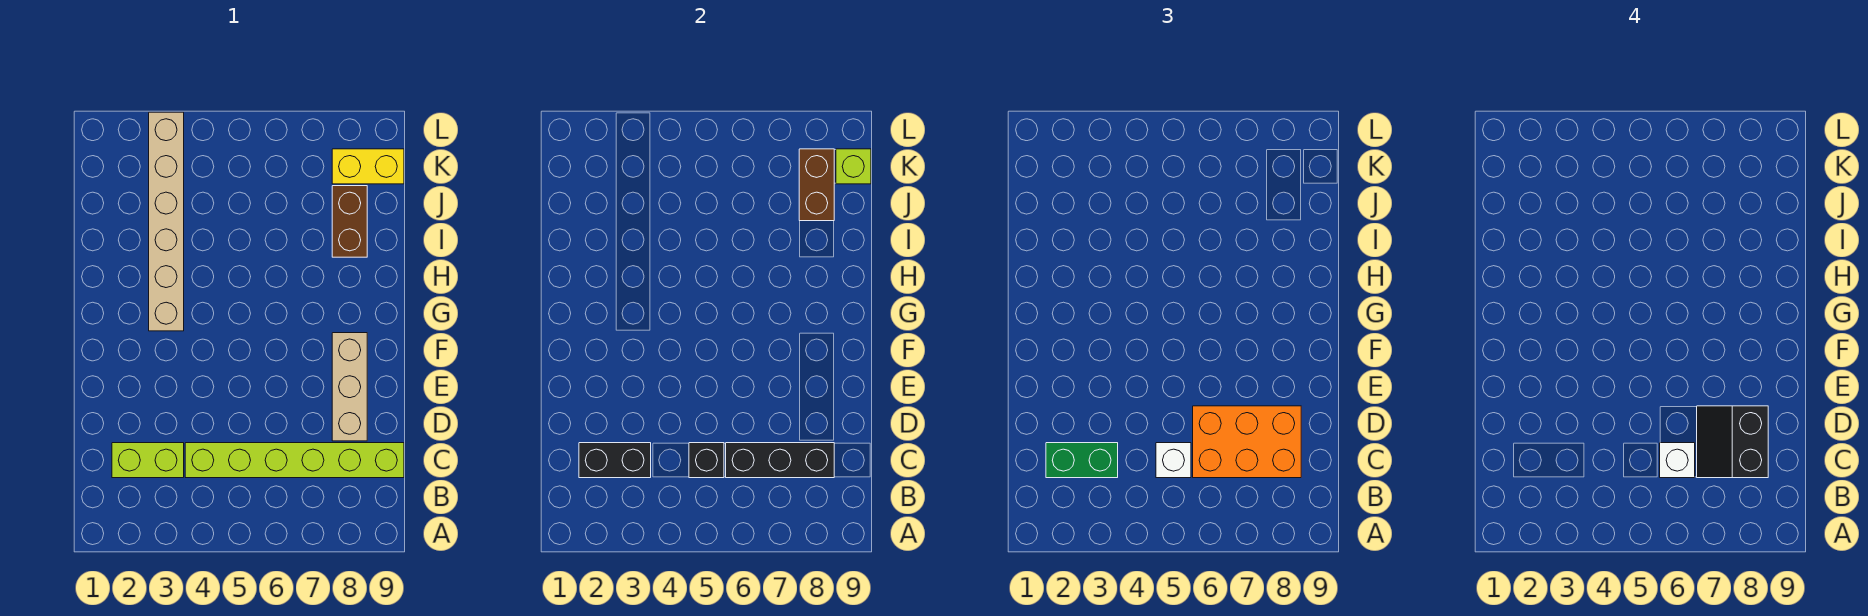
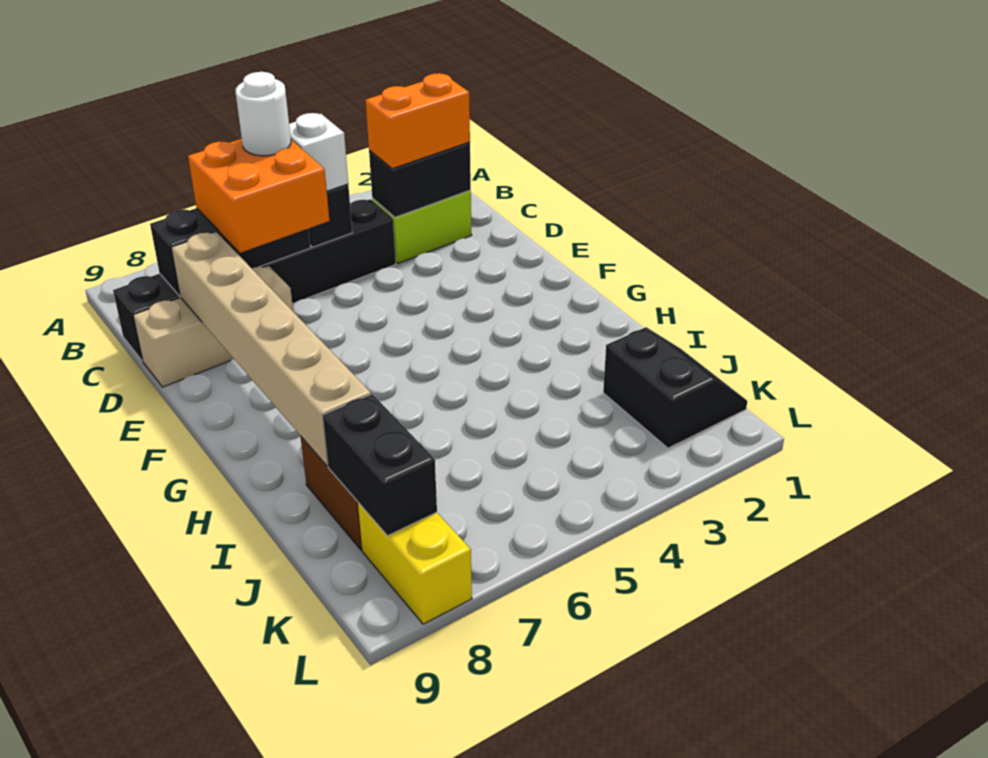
green brick C2:C3 level 3 -> orange brick C2:C3 level 3
lime brick C4:C9 level 1 -> black brick C4:C9 level 1
orange brick C6:D8 level 3 -> orange brick C6:D7 level 3
white brick C6 level 4 -> white round brick C6 level 4
black slope C7:D8 level 4 top 8 -> black slope J1:K2 level 1 top 2
tan brick D8:F8 level 1 -> tan brick D7:D9 level 1
tan brick G3:L3 level 1 -> tan brick D8:I8 level 2
brown brick J8:K8 level 2 -> black brick J8:K8 level 2
yellow brick K8:K9 level 1 -> yellow brick K8:L8 level 1
lime brick K9 level 2 -> none

